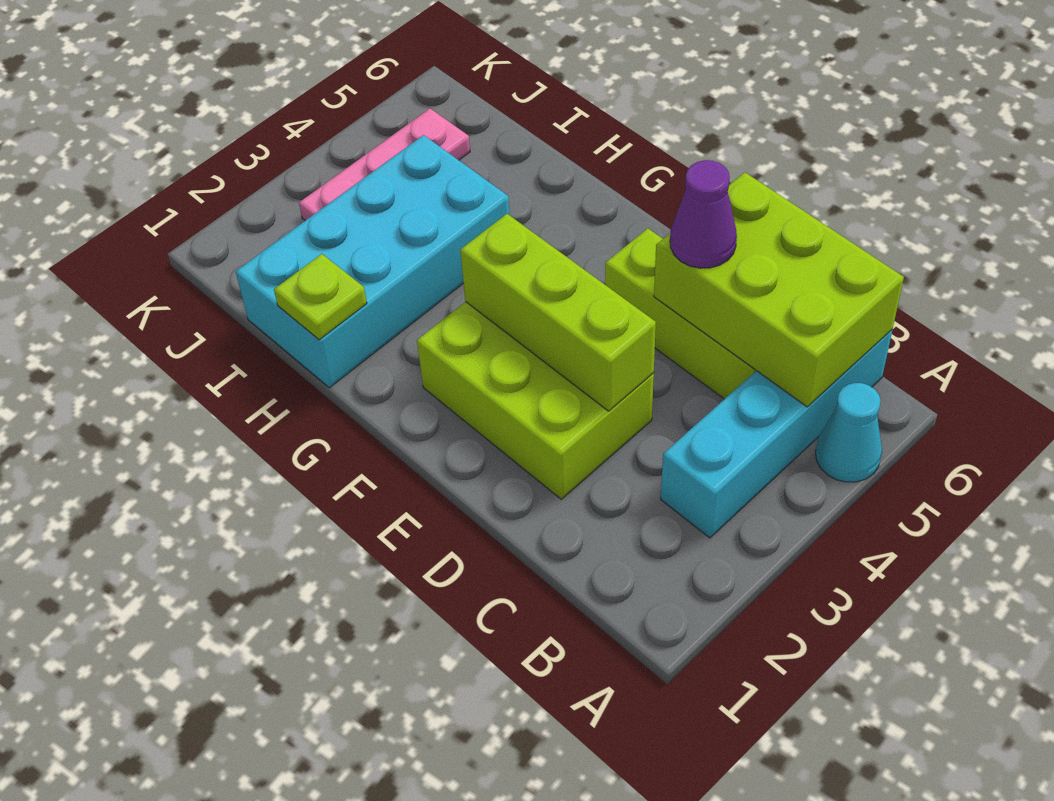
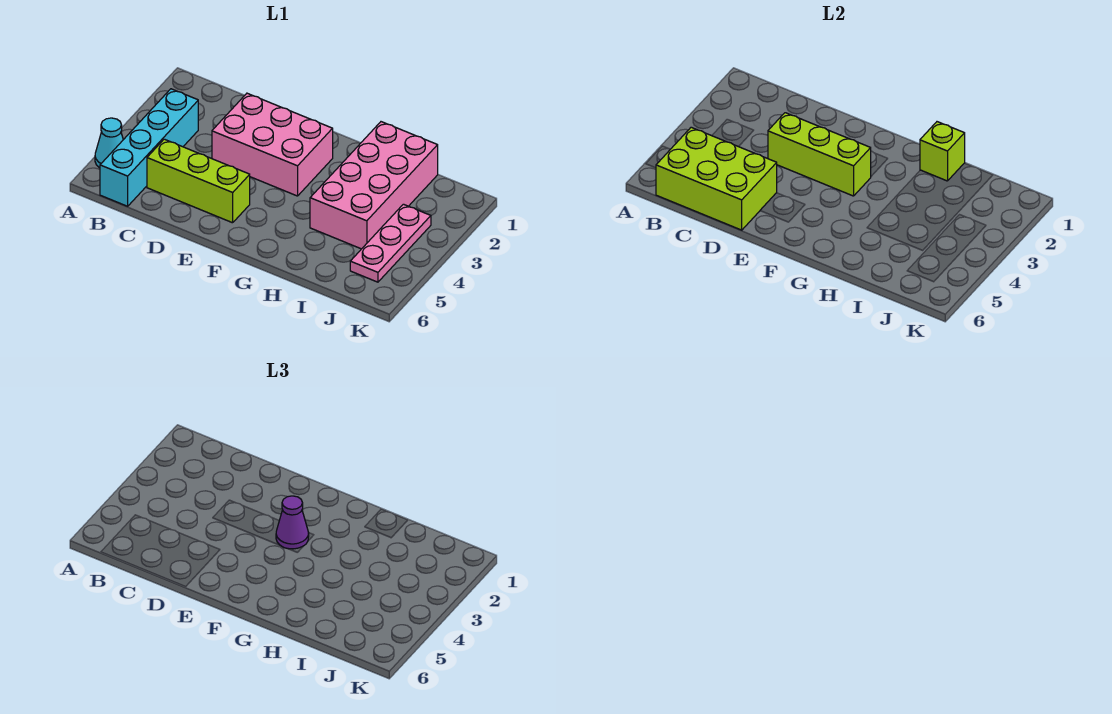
lime brick D2:F3 level 1 -> pink brick D2:F3 level 1
purple cone D5 level 3 -> purple cone F3 level 3
cyan brick H1:I4 level 1 -> pink brick H1:I4 level 1
lime plate H1 level 2 -> lime brick H1 level 2

